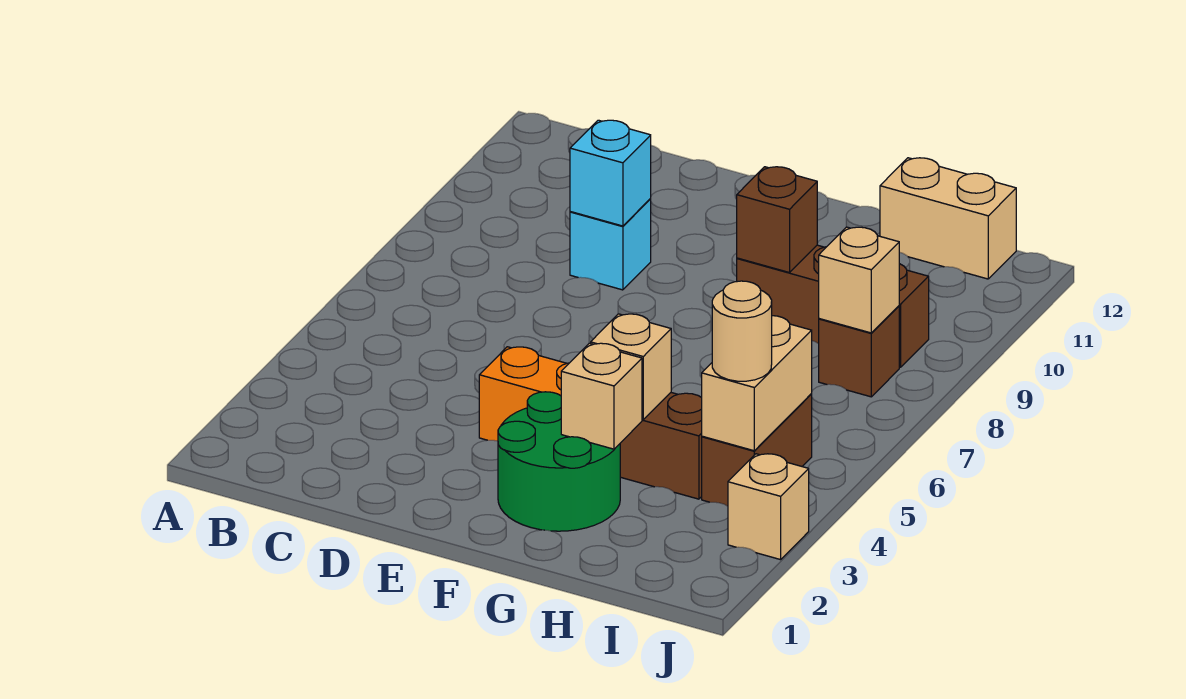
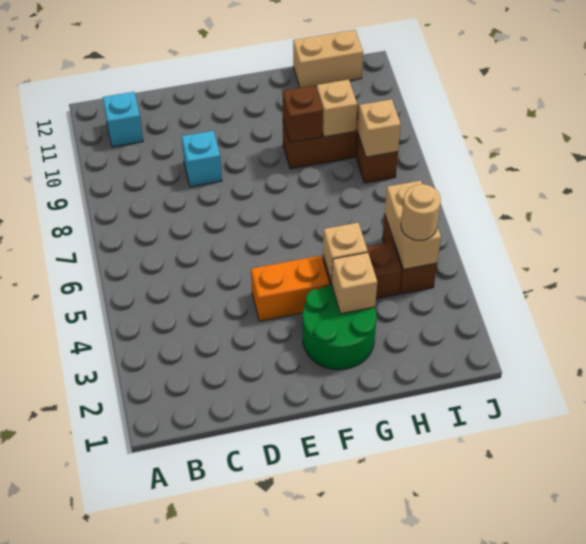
cyan brick D9 level 2 -> cyan brick B11 level 1
tan brick J3 level 1 -> tan brick H9 level 2

